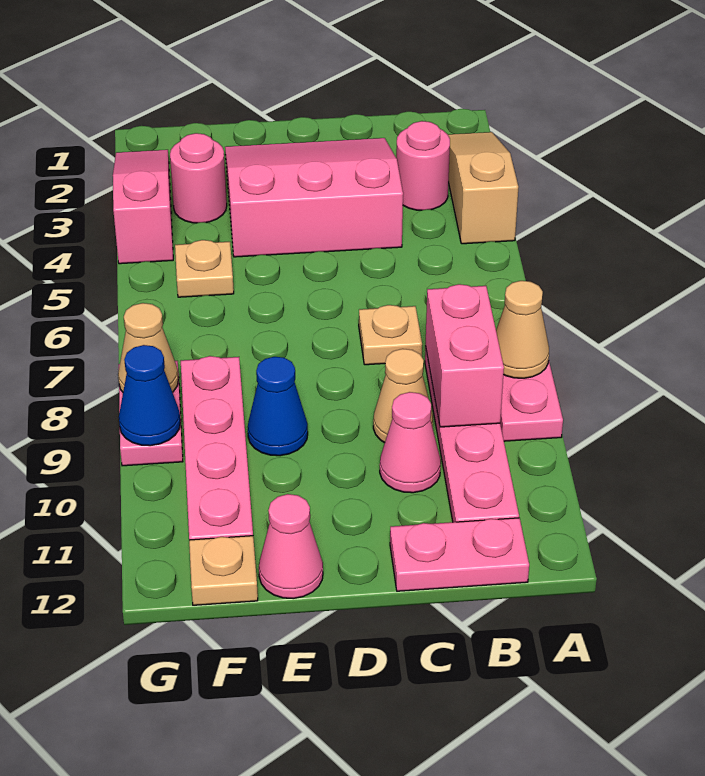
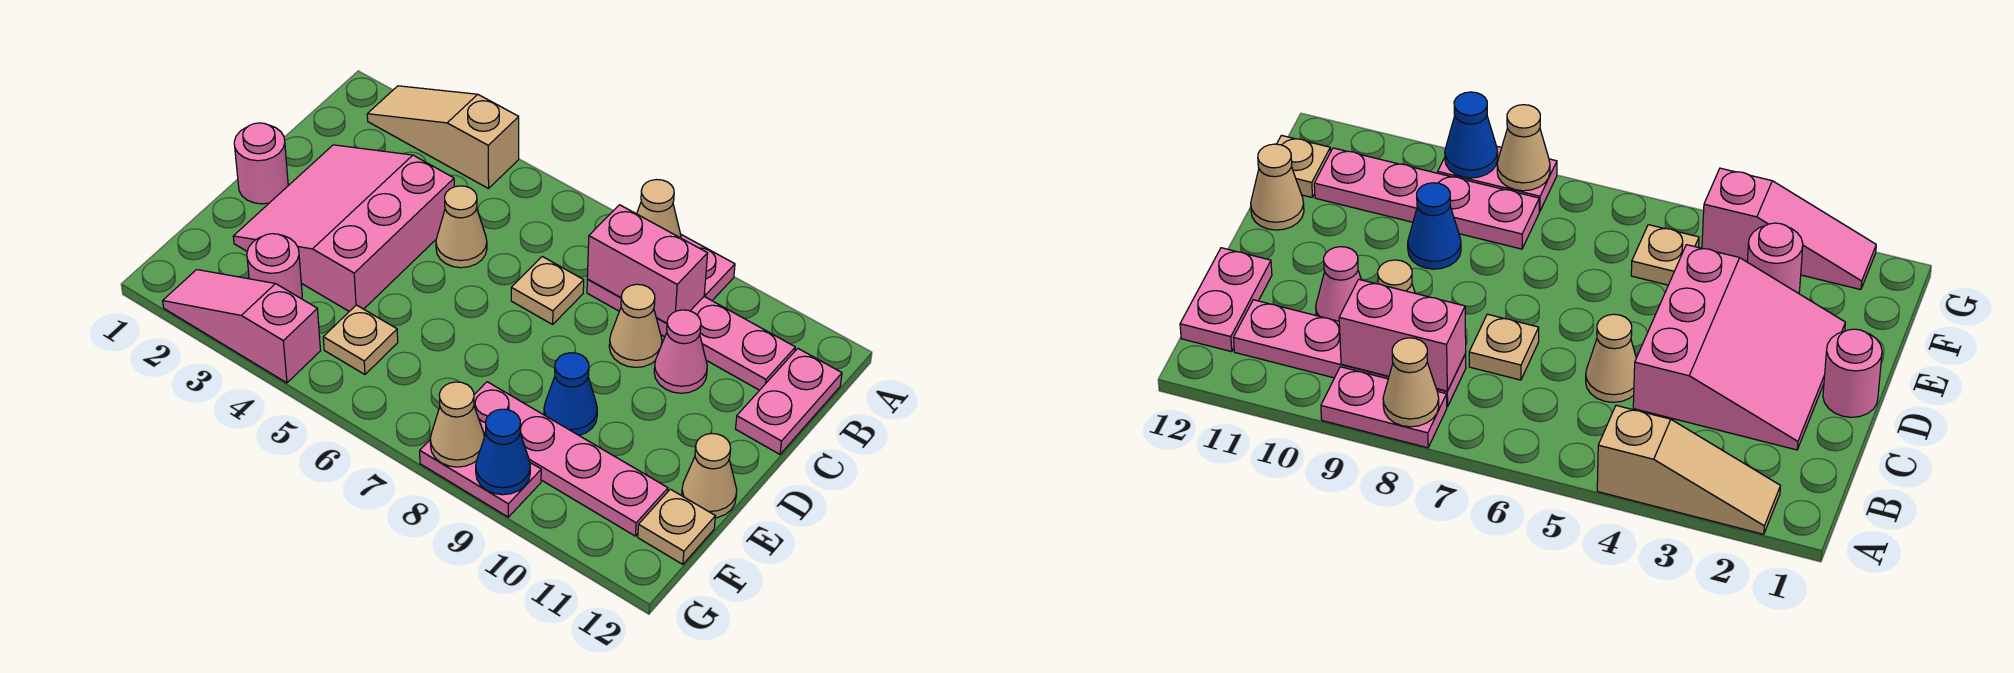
pink round brick B3 level 1 -> pink round brick D1 level 1
none -> tan cone C5 level 1
pink cone E12 level 1 -> tan cone E12 level 1

